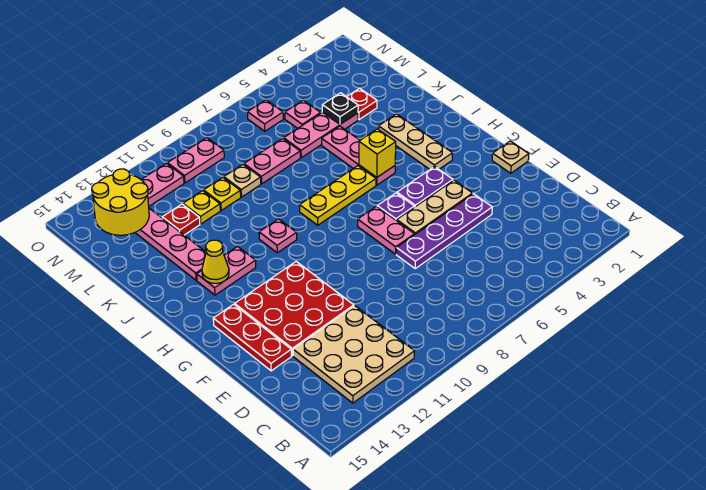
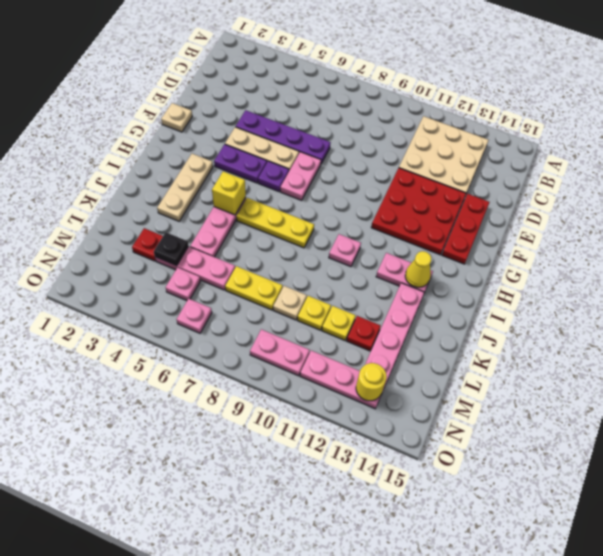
pink plate L7:L8 level 1 -> yellow plate L7:L8 level 1
yellow round brick M13:N14 level 2 -> yellow round brick N13 level 2

